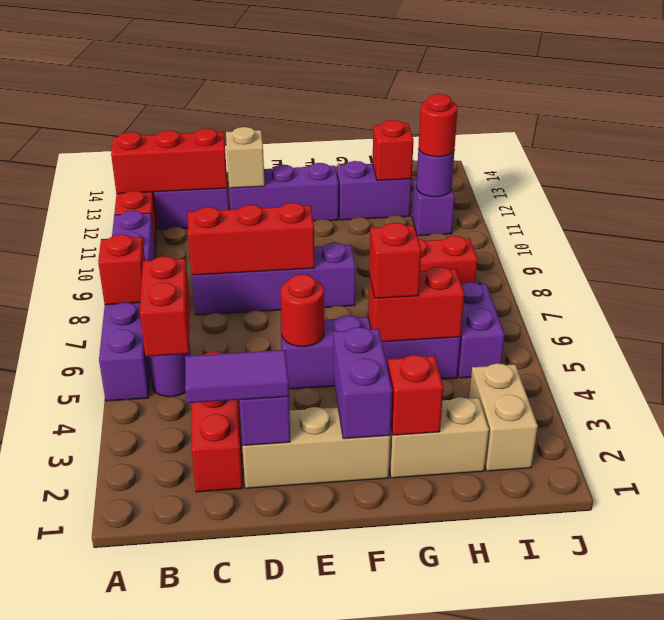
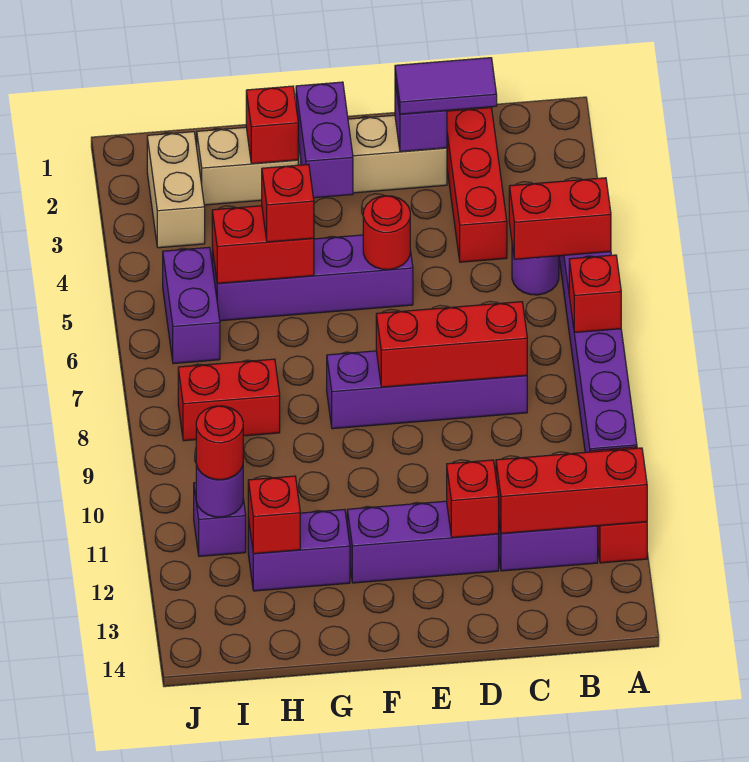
red brick B5:B6 level 2 -> red brick A5:B5 level 2
tan brick D12 level 2 -> red brick D12 level 2

